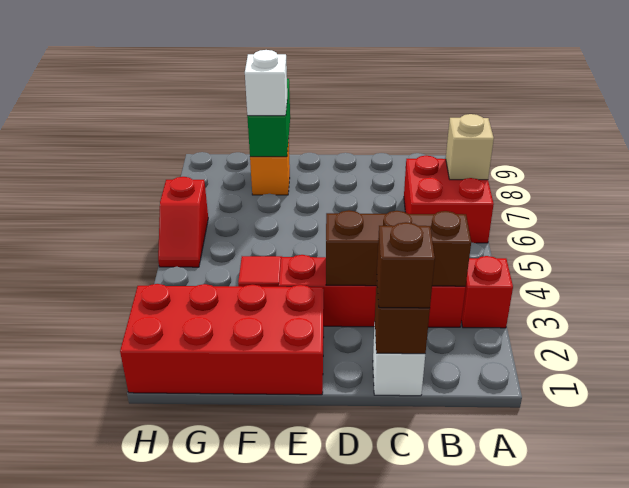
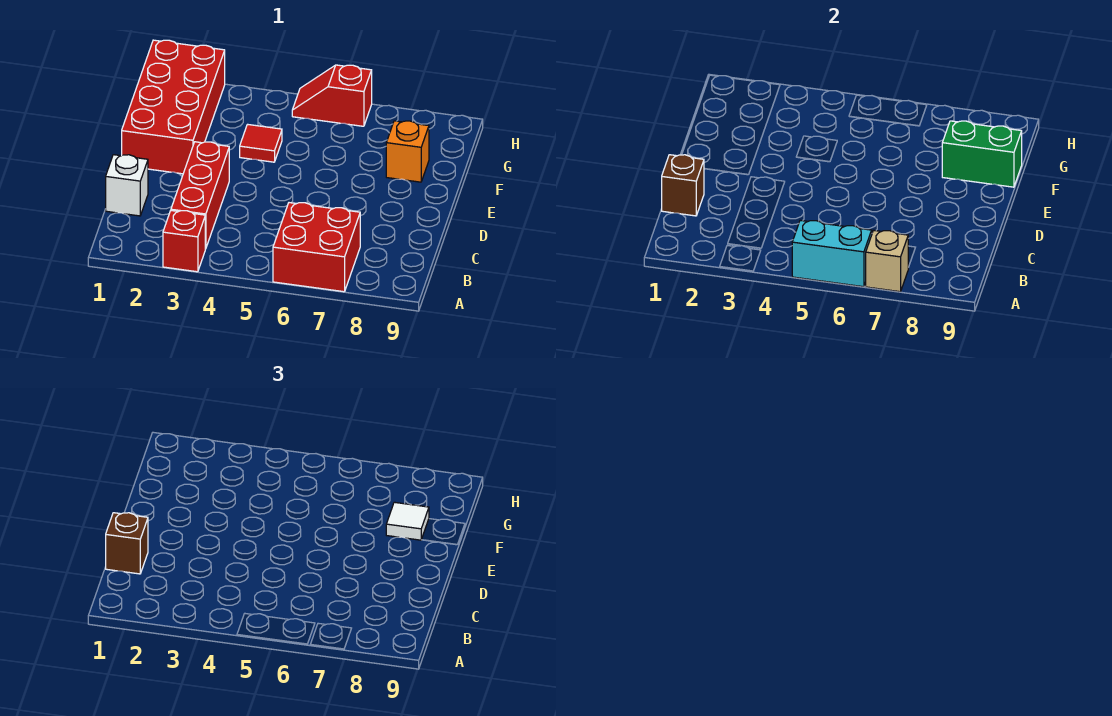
none -> cyan brick A5:A6 level 2
red brick B3:E3 level 1 -> red brick B3:D3 level 1
brown brick B3:D3 level 2 -> none
white brick F8 level 3 -> white tile F8 level 3

